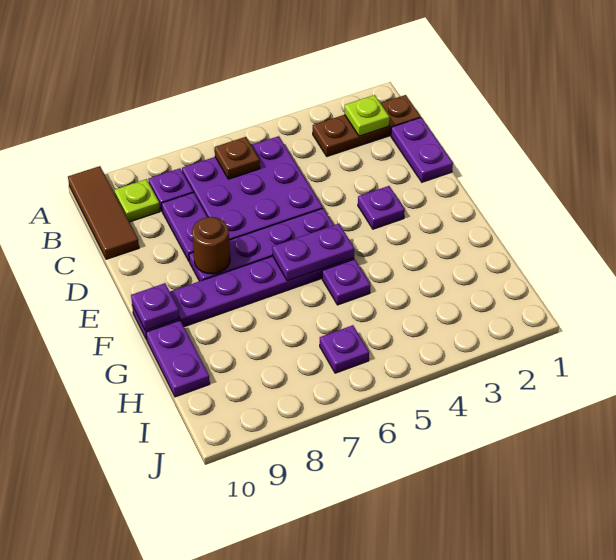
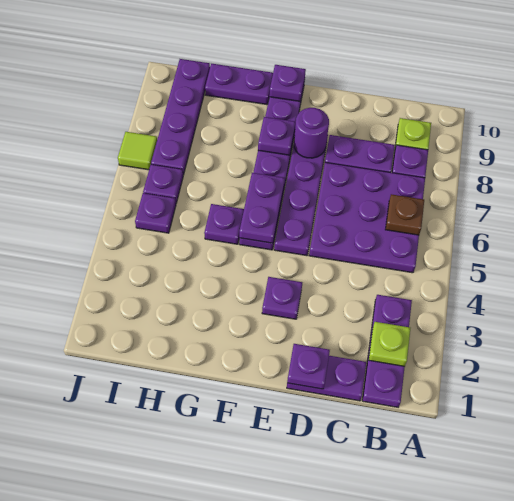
brown tile A10:C10 level 1 -> none
brown plate B1:B3 level 1 -> purple plate B1:B3 level 1
none -> purple plate D1 level 2
brown round brick E8 level 2 -> purple round brick E8 level 2
none -> purple plate F8 level 2
none -> purple plate I5 level 1
none -> purple plate I7:I10 level 1
none -> lime tile J7 level 1

